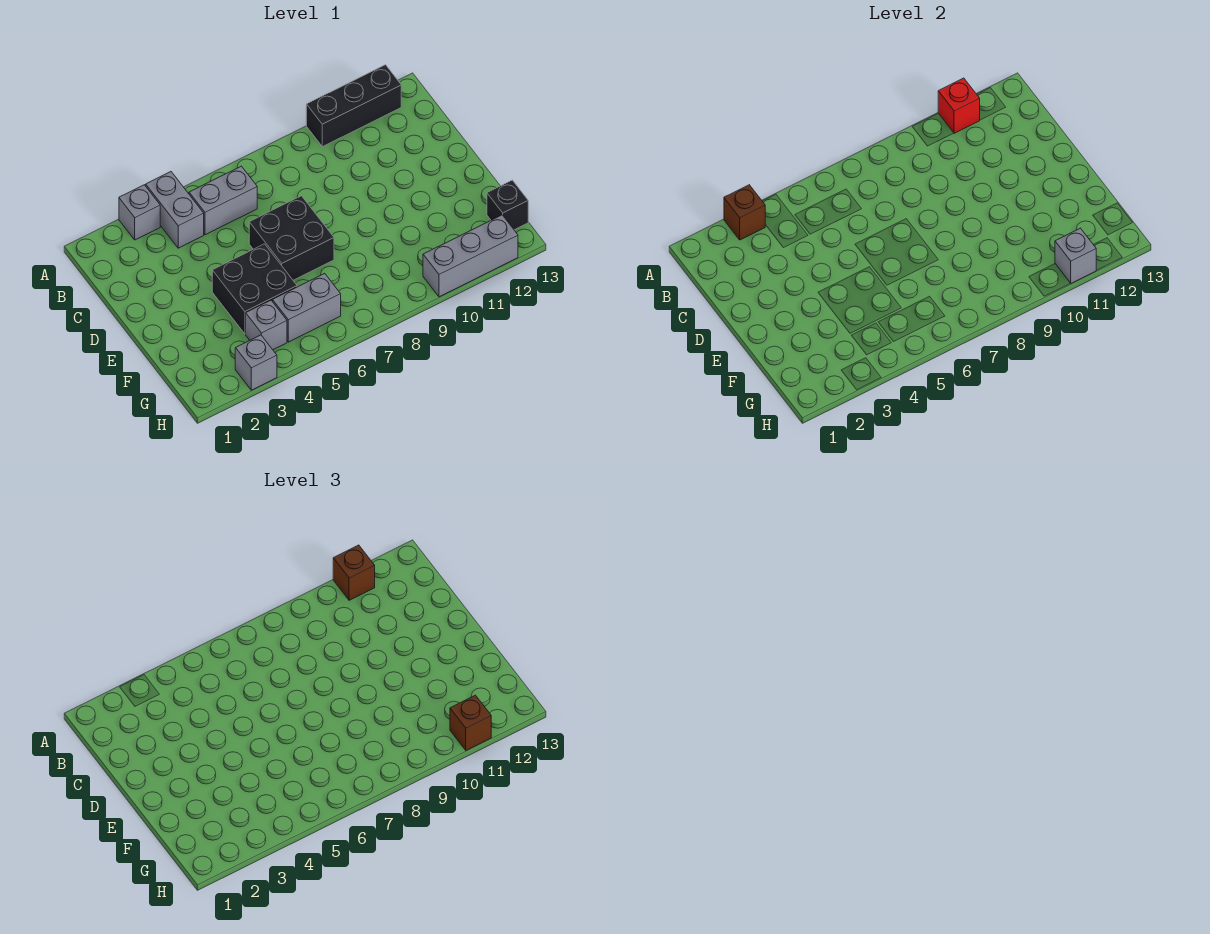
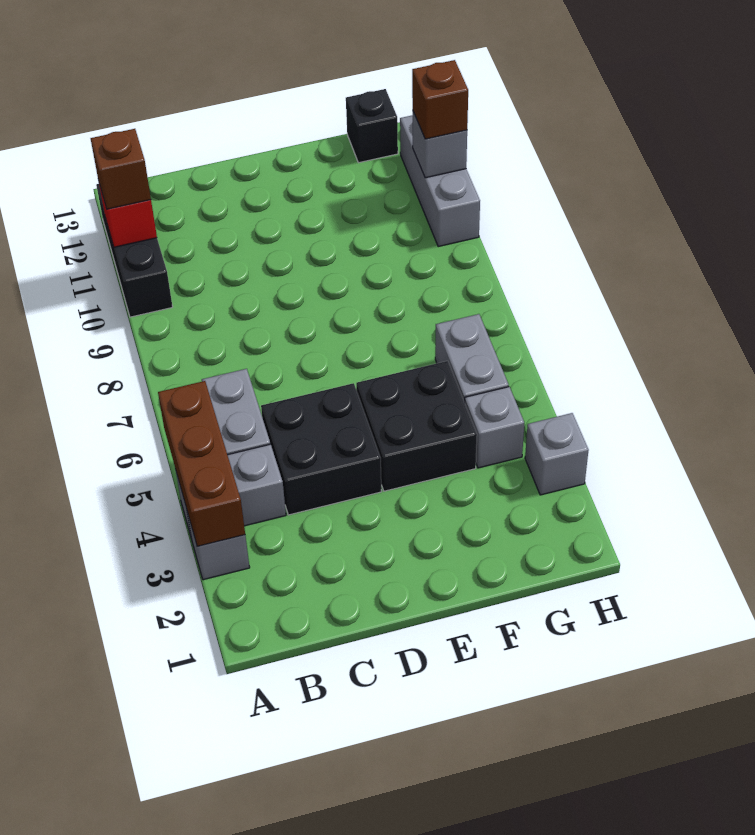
brown brick A3 level 2 -> brown brick A3:A5 level 2
black brick D6:E7 level 1 -> black brick C4:D5 level 1

